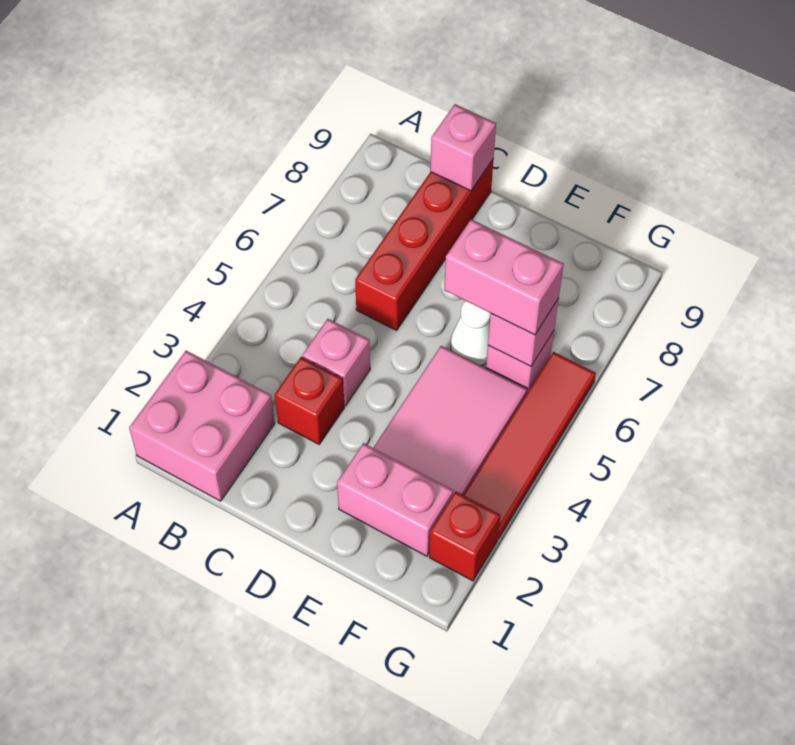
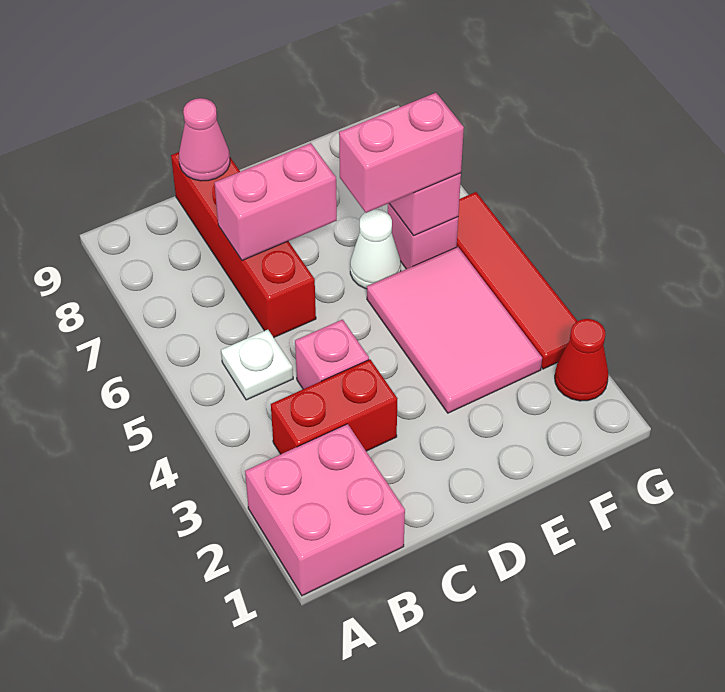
none -> white plate B5 level 1
red brick C3 level 1 -> red brick B3:C3 level 1
pink brick C9 level 2 -> pink cone C9 level 2
pink brick E2:F2 level 1 -> pink brick C7:D7 level 2
red brick G2 level 1 -> red cone G2 level 1

